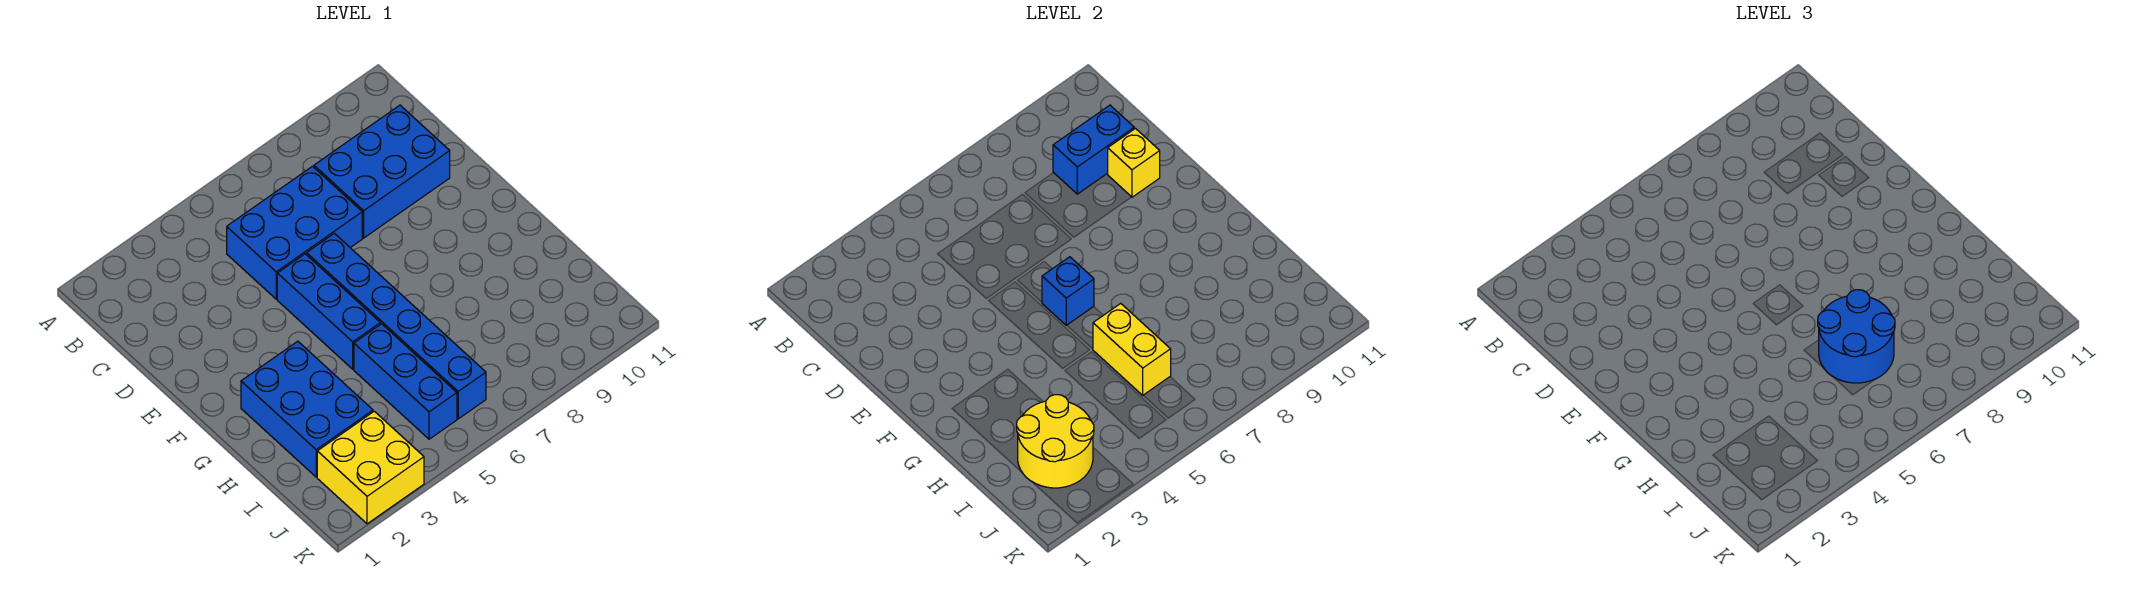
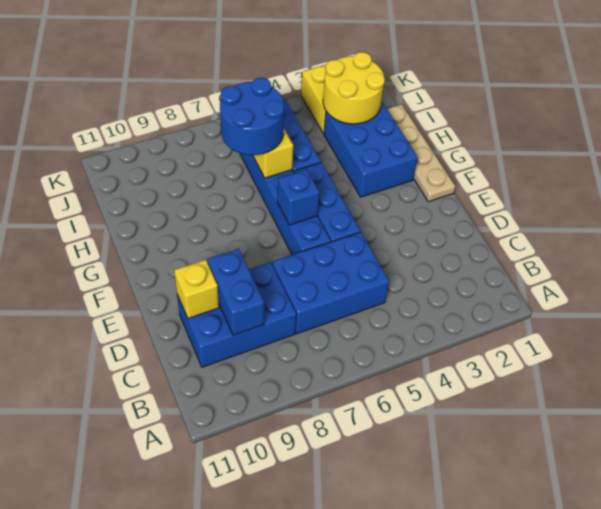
blue brick C9:C10 level 2 -> blue brick C9:D9 level 2
none -> tan plate F1:I1 level 1

